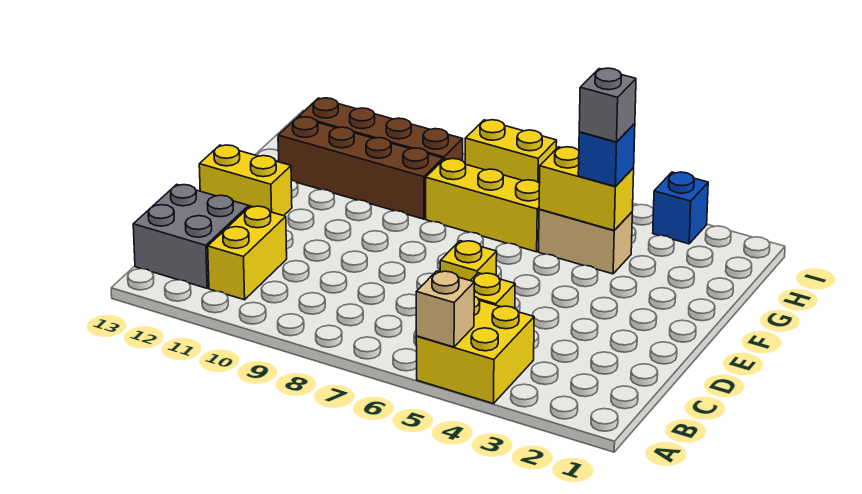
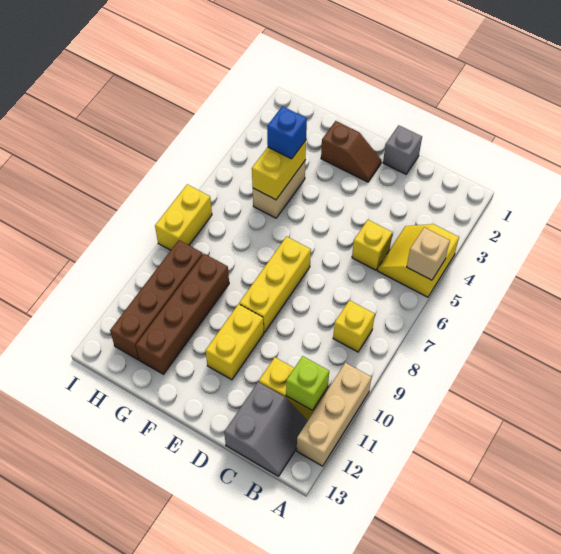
yellow brick A4:B5 level 1 -> yellow slope A4:B5 level 1 top A
none -> tan brick A10:A12 level 1
none -> lime brick B11 level 2
grey brick B12:C13 level 1 -> grey slope B12:C13 level 1 top C
yellow brick D6 level 1 -> yellow brick B8 level 1
none -> brown slope E2:F2 level 1 top F
yellow brick E12:E13 level 1 -> yellow brick E10:E11 level 1
grey brick G4 level 4 -> grey brick D1 level 1
yellow brick G6:G8 level 1 -> yellow brick E7:E9 level 1
blue brick I3 level 1 -> none

